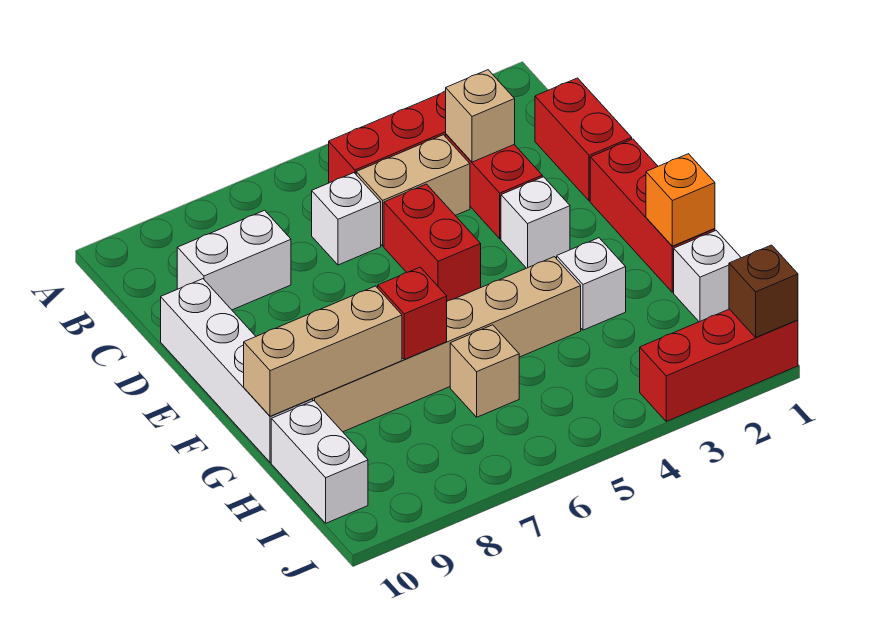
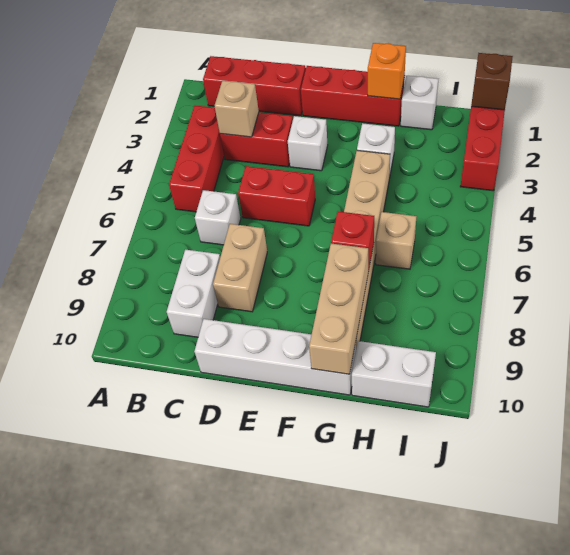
red brick C1:D1 level 1 -> red brick B1:D1 level 1
tan brick C4:C5 level 1 -> tan brick D7:D8 level 1

